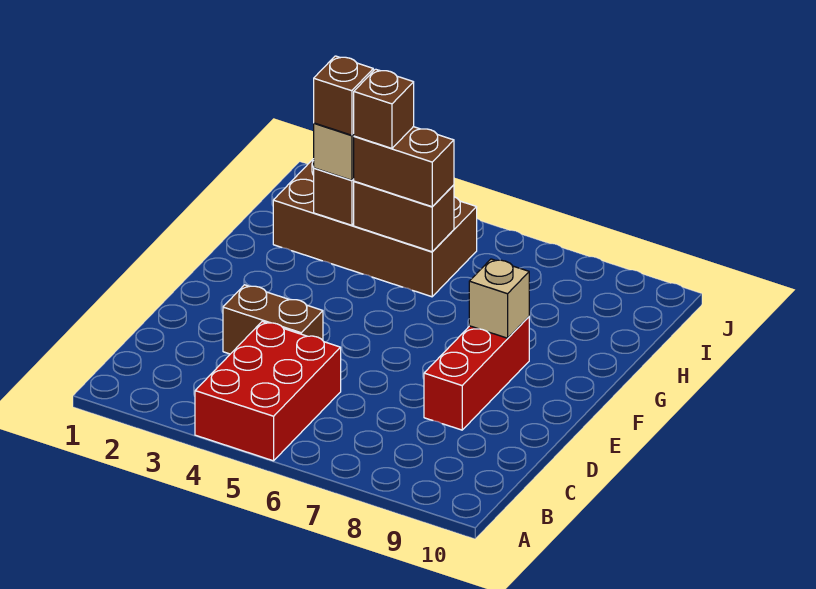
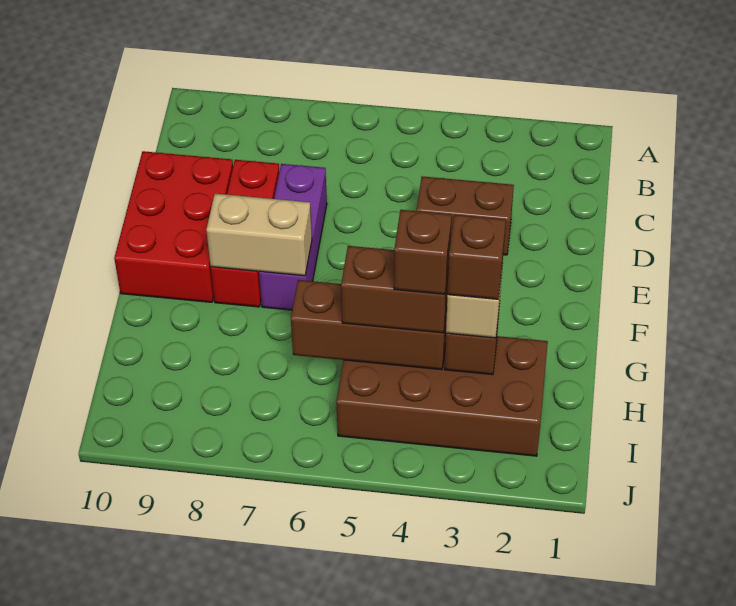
red brick A4:C5 level 1 -> red brick D9:F10 level 1
none -> purple brick D7:F7 level 1
tan brick F8 level 2 -> tan brick F7:F8 level 2
brown brick H4:H5 level 2 -> brown brick H4:H6 level 2

